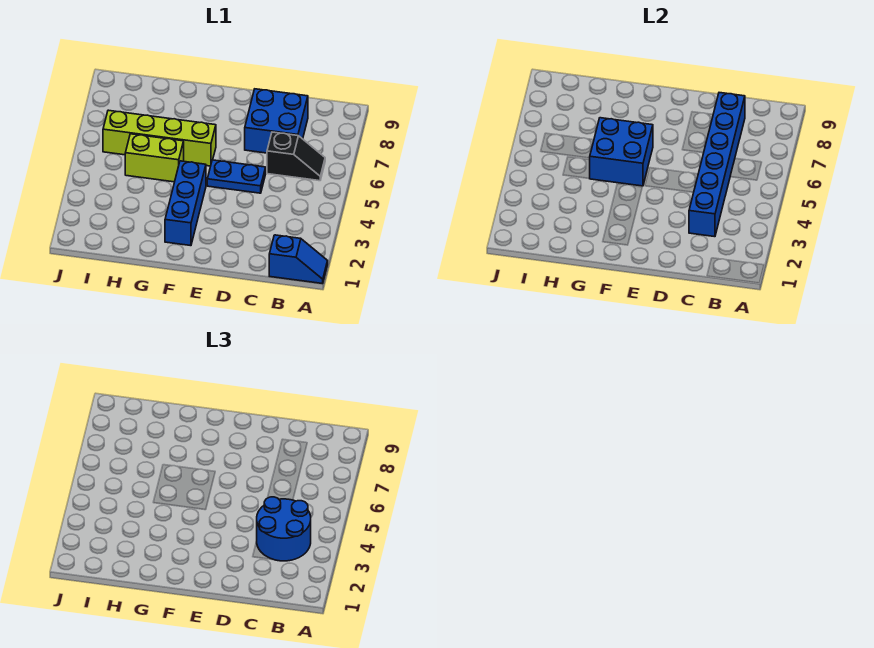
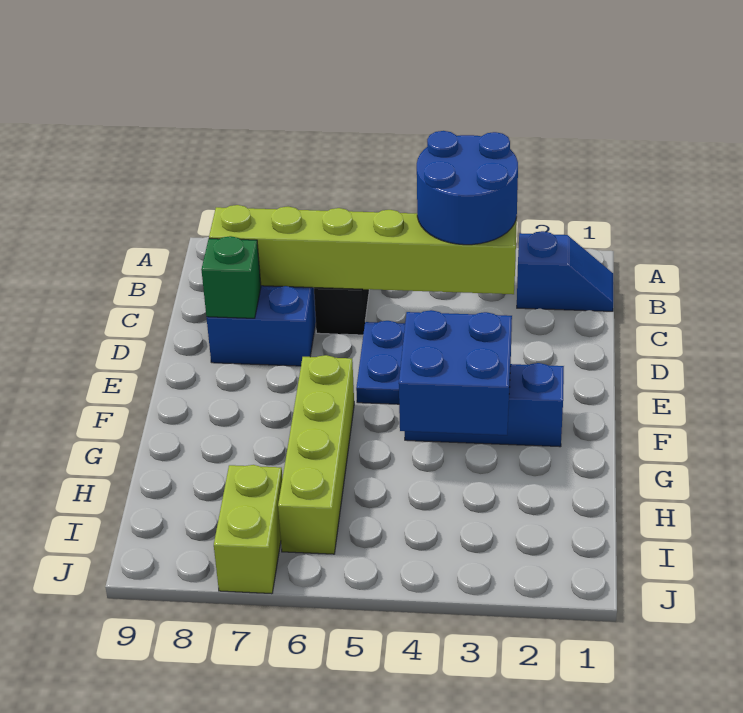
blue slope A1:B1 level 1 top B -> blue slope B1:B2 level 1 top 2
blue brick C3:C8 level 2 -> lime brick C3:C8 level 2
none -> green brick D8 level 2
blue brick F5:G6 level 2 -> blue brick F3:G4 level 2
lime brick G5:H5 level 1 -> lime brick I7:J7 level 1

